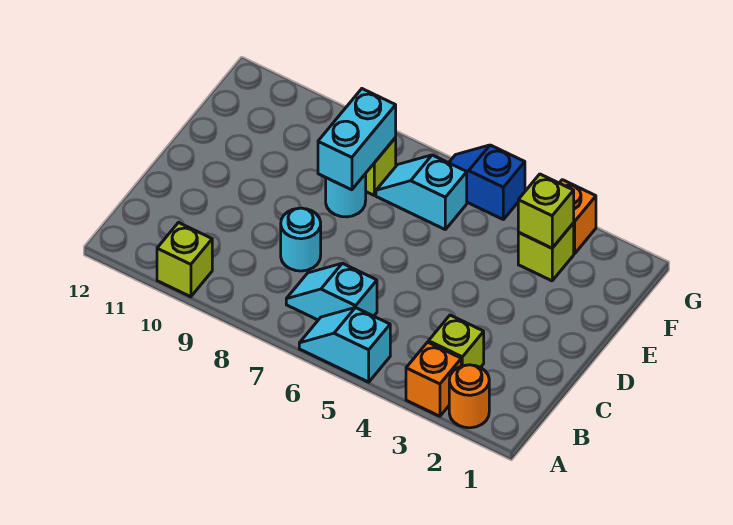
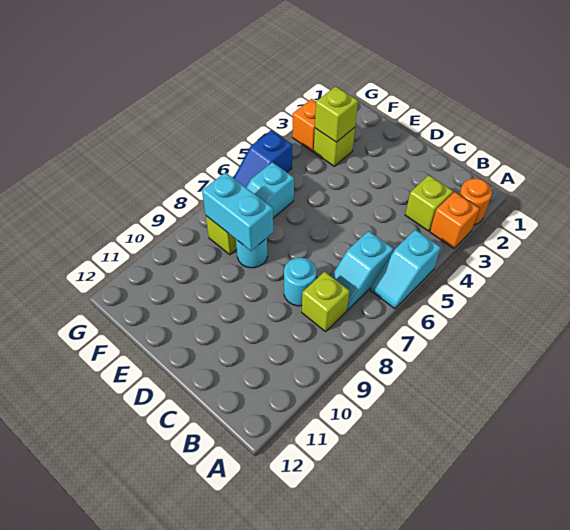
lime brick A10 level 1 -> lime brick B8 level 1

